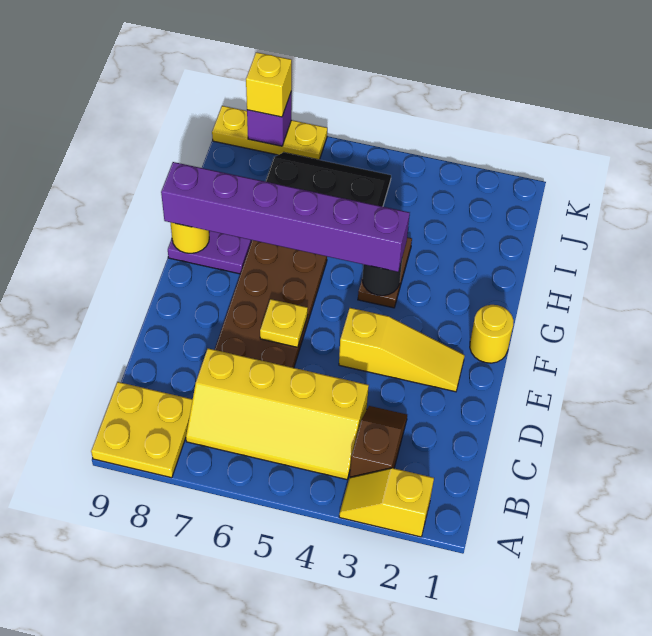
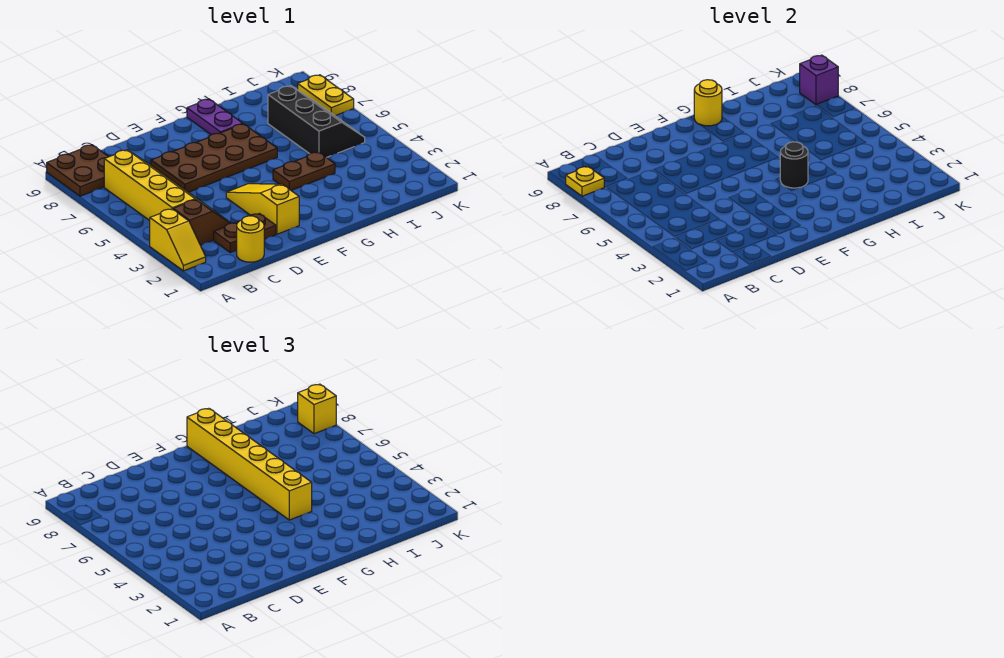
yellow slope A2:A3 level 1 top 2 -> yellow slope A2:A3 level 1 top 3
yellow plate A8:B9 level 1 -> brown plate A8:B9 level 1
yellow slope B4:C7 level 1 top C -> yellow slope B4:C7 level 1 top B
none -> brown plate C2:D2 level 1
yellow slope E2:E4 level 1 top 4 -> yellow slope E2:E4 level 1 top 2
yellow plate E6 level 2 -> yellow plate A8 level 2
yellow round brick F1 level 1 -> yellow round brick C1 level 1
purple brick G4:G9 level 3 -> yellow brick G4:G9 level 3
yellow plate K7:K9 level 1 -> yellow plate K7:K8 level 1

